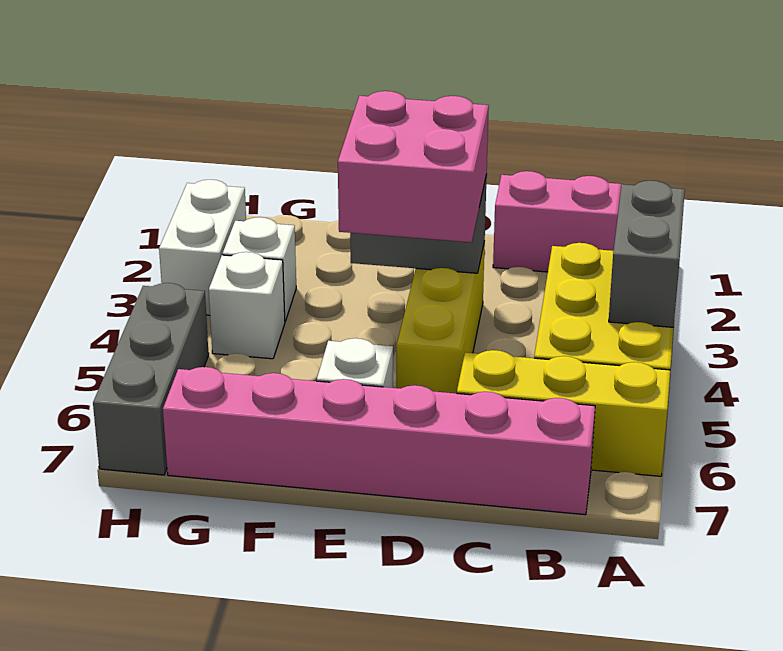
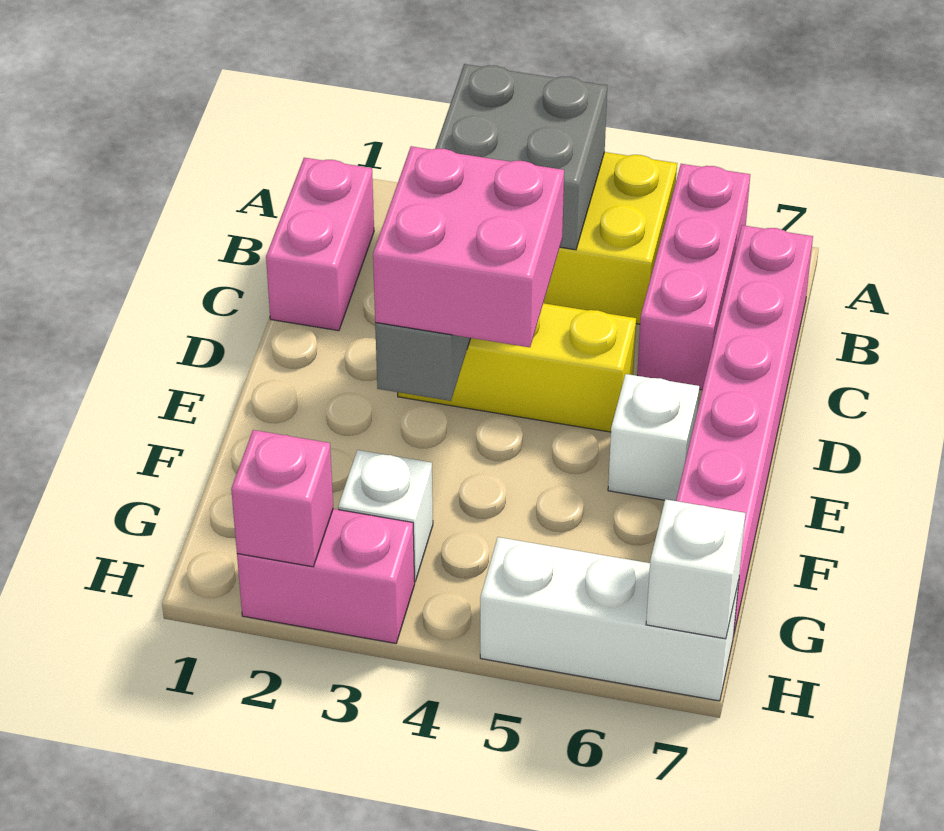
grey brick A3:A4 level 2 -> grey brick A3:B4 level 2
yellow brick A6:C6 level 1 -> pink brick A6:C6 level 1
white brick G4 level 1 -> white brick H7 level 2
white brick H2:H3 level 1 -> pink brick H2:H3 level 1
none -> pink brick H2 level 2
grey brick H5:H7 level 1 -> white brick H5:H7 level 1

